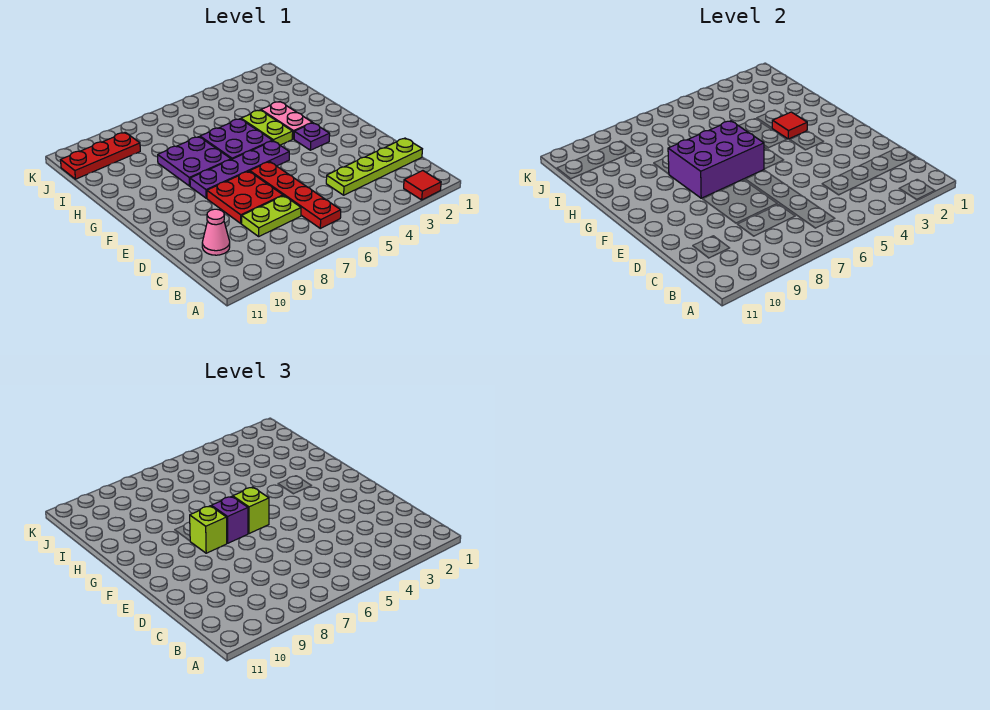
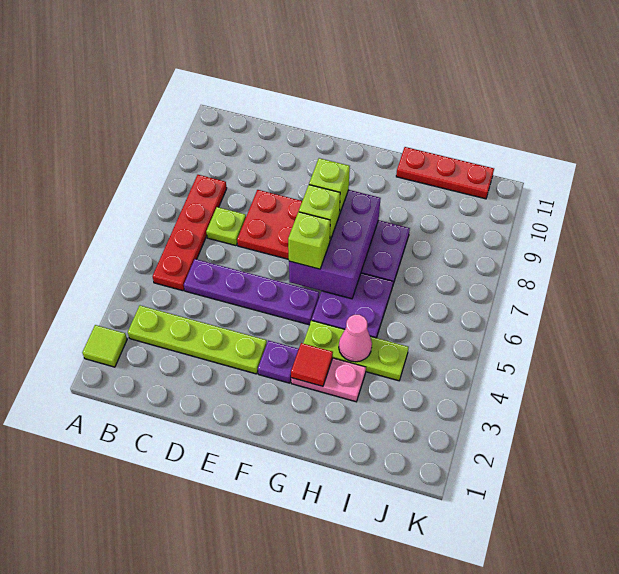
red tile A2 level 1 -> lime tile A2 level 1
red plate B6:E6 level 1 -> red plate B5:B8 level 1
lime plate C1:C4 level 1 -> lime plate B3:E3 level 1
lime plate C7:C8 level 1 -> lime plate C7 level 1
pink cone C10 level 1 -> pink cone H4 level 2
purple plate F5:F8 level 1 -> purple plate C5:F5 level 1
purple brick F7 level 3 -> lime brick F7 level 3
lime plate G4:H4 level 1 -> lime plate G4:I4 level 1
red plate J9:J11 level 1 -> red plate H11:J11 level 1

